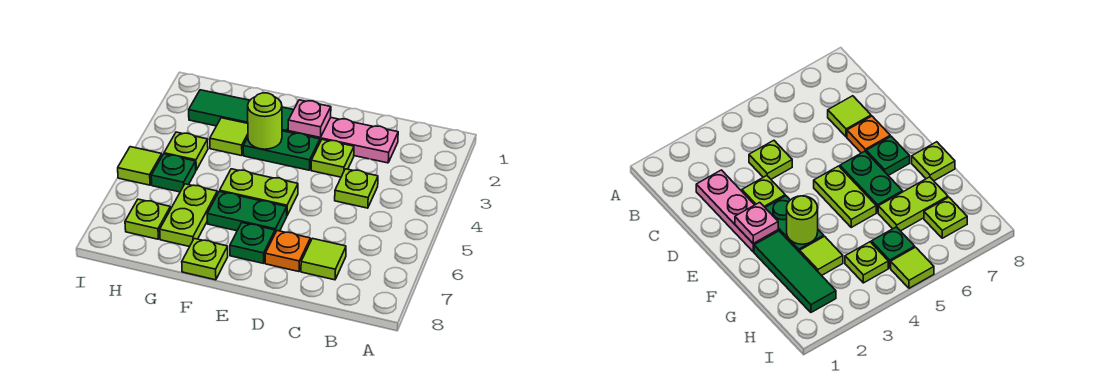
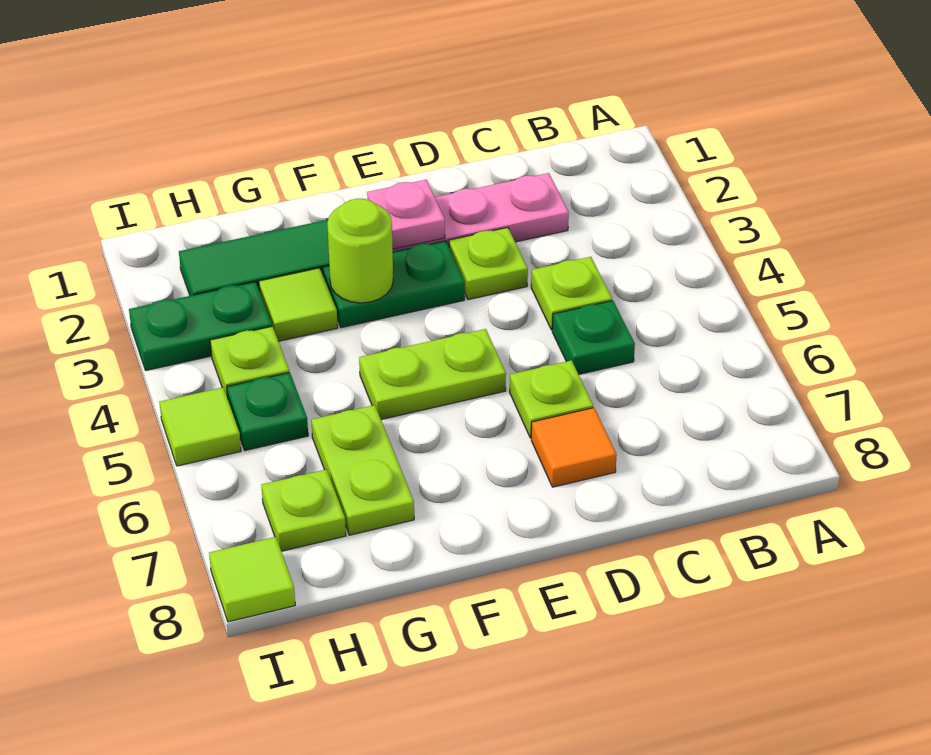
lime tile C7 level 1 -> lime tile I8 level 1
orange plate D7 level 1 -> orange tile D7 level 1
green plate E6:F6 level 1 -> green plate H3:I3 level 1
green plate E7 level 1 -> green plate C5 level 1
lime plate F8 level 1 -> lime plate D6 level 1

